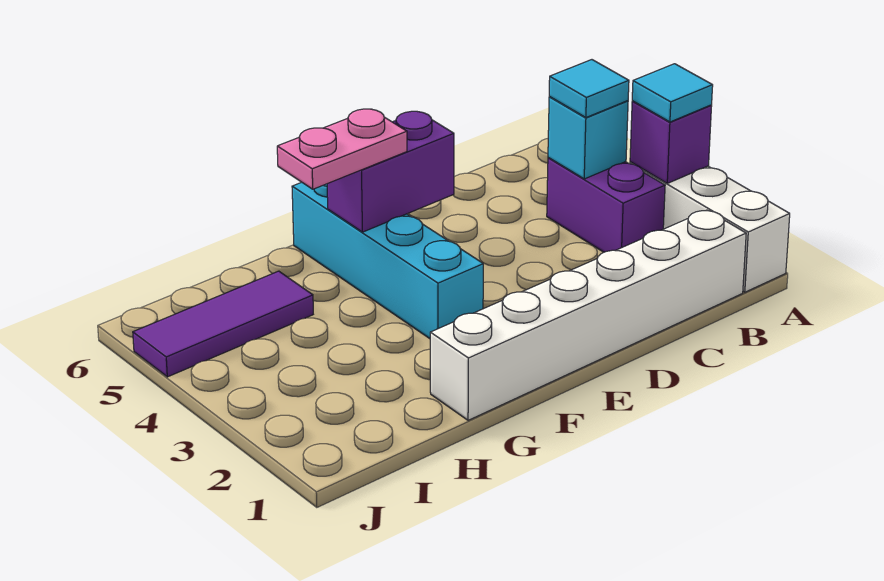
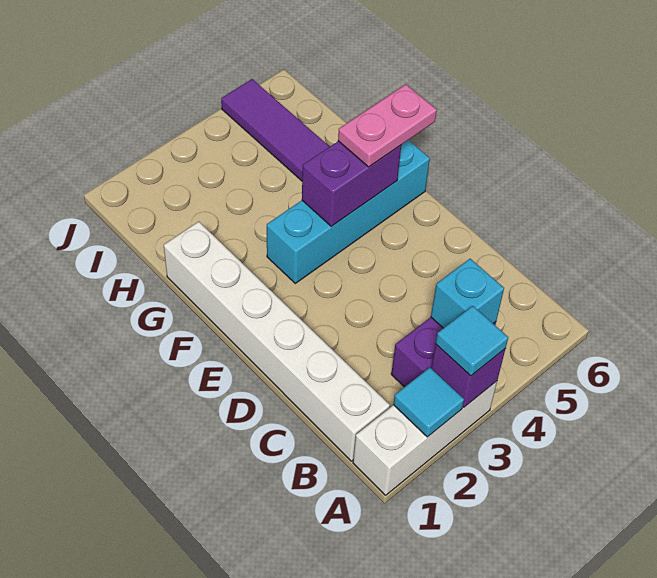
cyan tile B4 level 3 -> cyan tile A2 level 2
purple brick E5:F5 level 2 -> purple brick F4:F5 level 2
pink plate F5:G5 level 3 -> pink plate F5:F6 level 3

